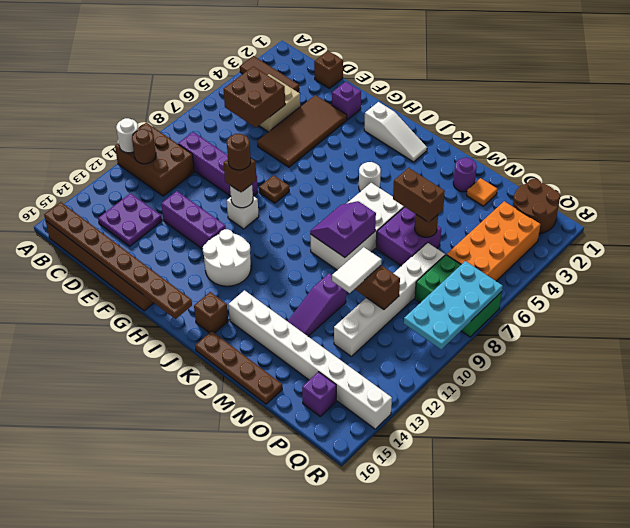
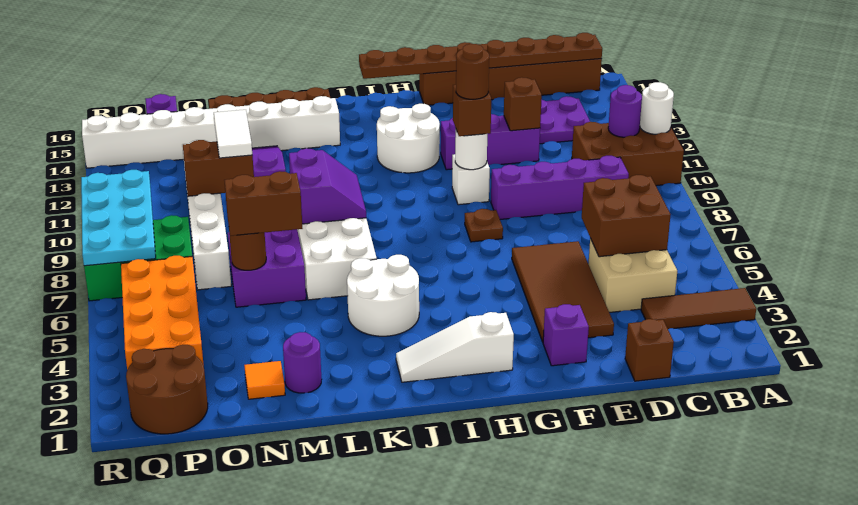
brown round brick B11 level 2 -> purple round brick B11 level 2
white round brick J5 level 1 -> white round brick J4:K5 level 1
brown brick J15 level 1 -> brown brick E12 level 2

